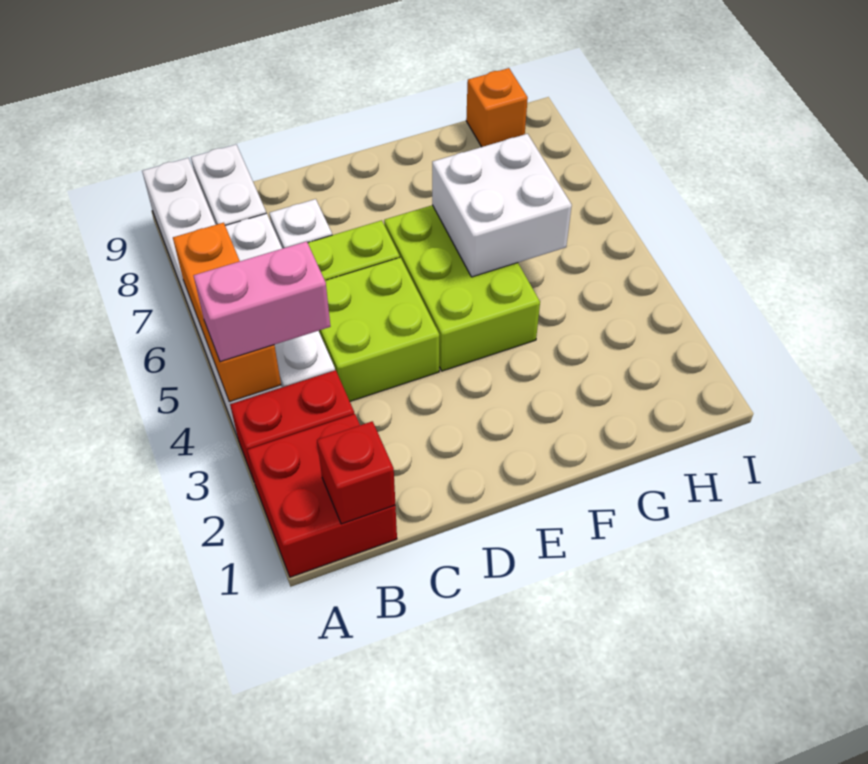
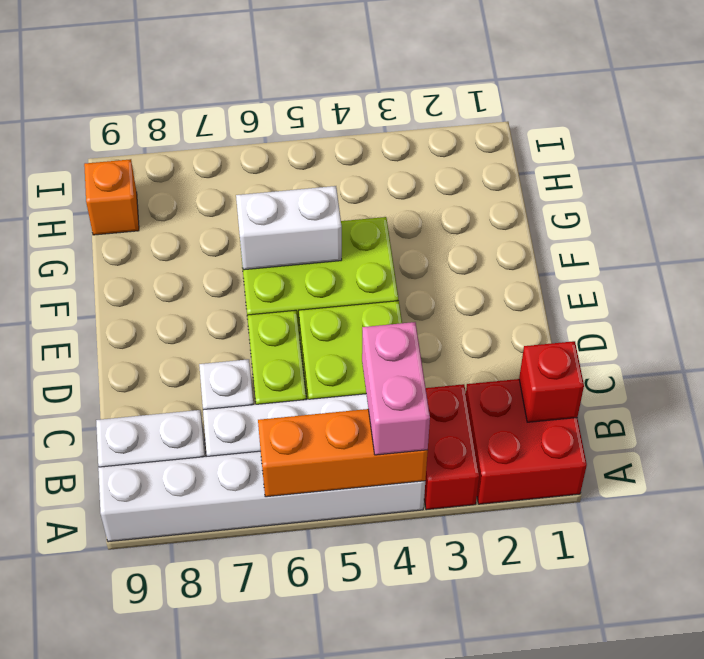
white brick F5:G6 level 2 -> white brick F5:F6 level 2

